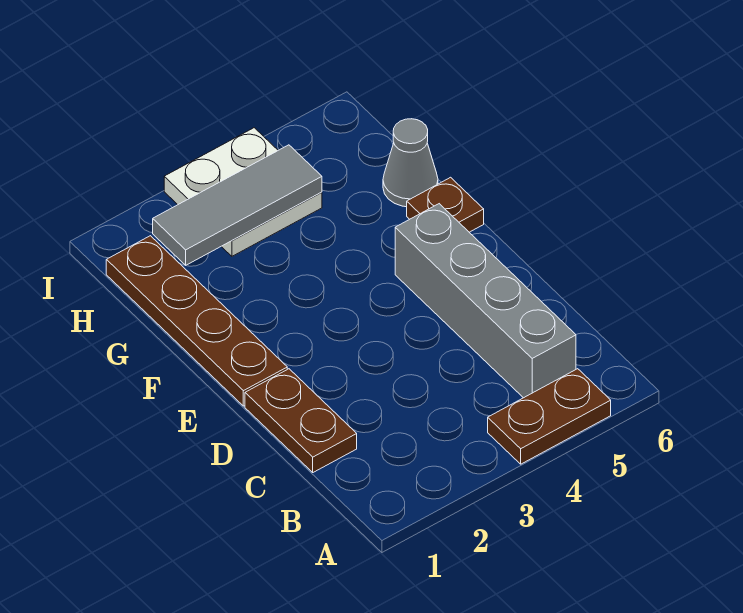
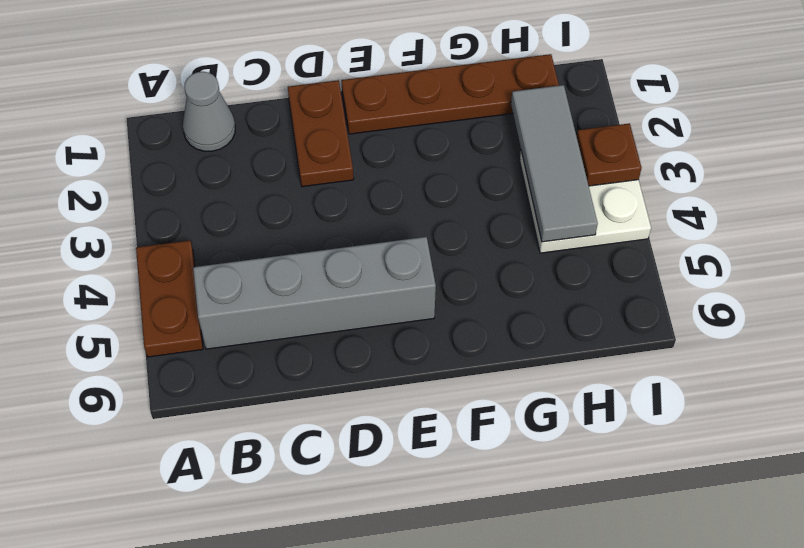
brown plate C1:D1 level 1 -> brown plate D1:D2 level 1
brown plate F6 level 1 -> brown plate I3 level 2
grey cone G6 level 1 -> grey cone B1 level 1

